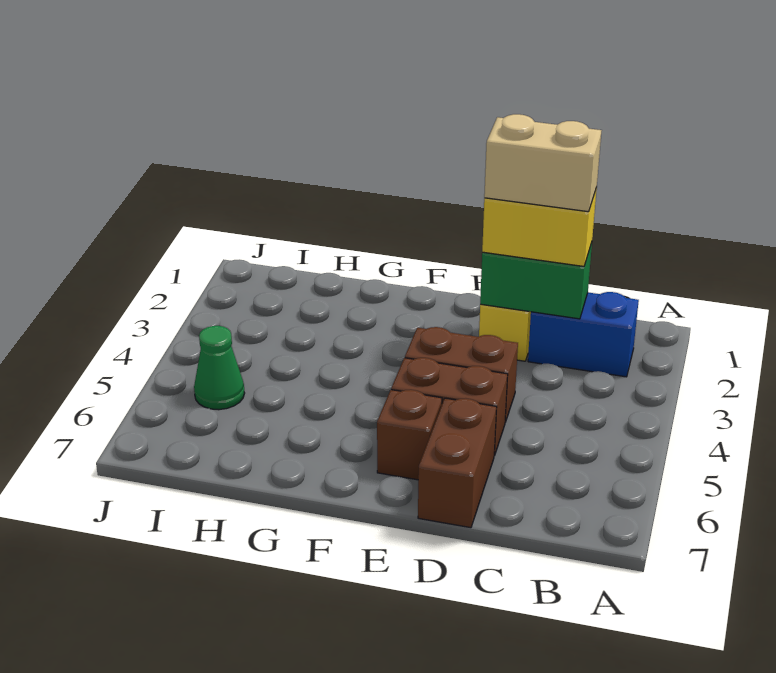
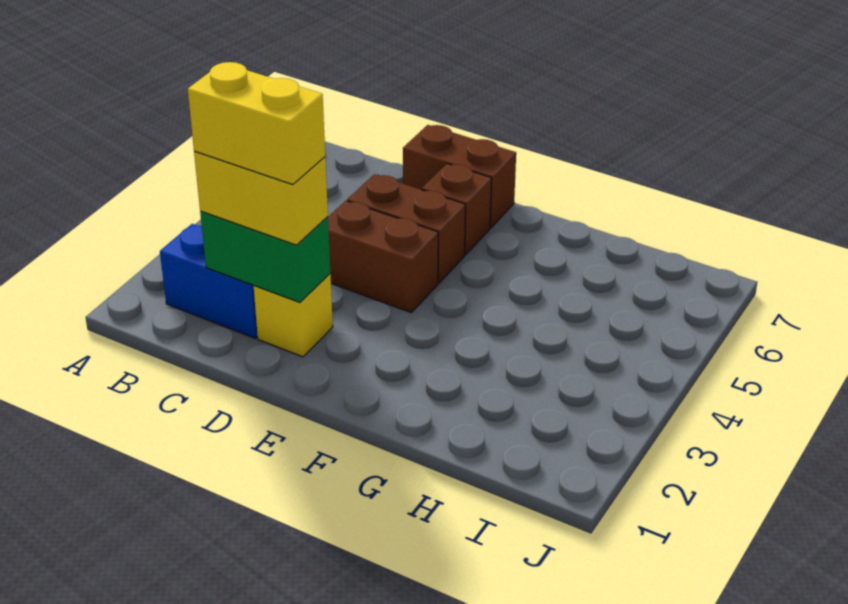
tan brick C2:D2 level 4 -> yellow brick C2:D2 level 4
brown brick D6:D7 level 1 -> brown brick D7:E7 level 1
green cone I5 level 1 -> none

